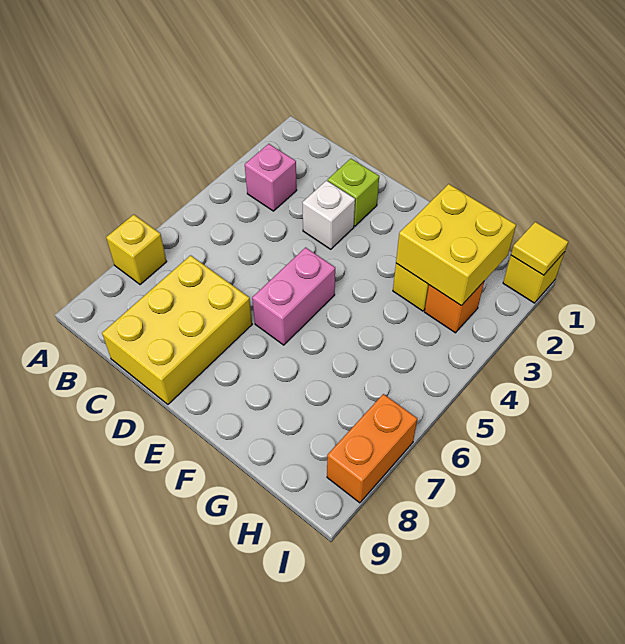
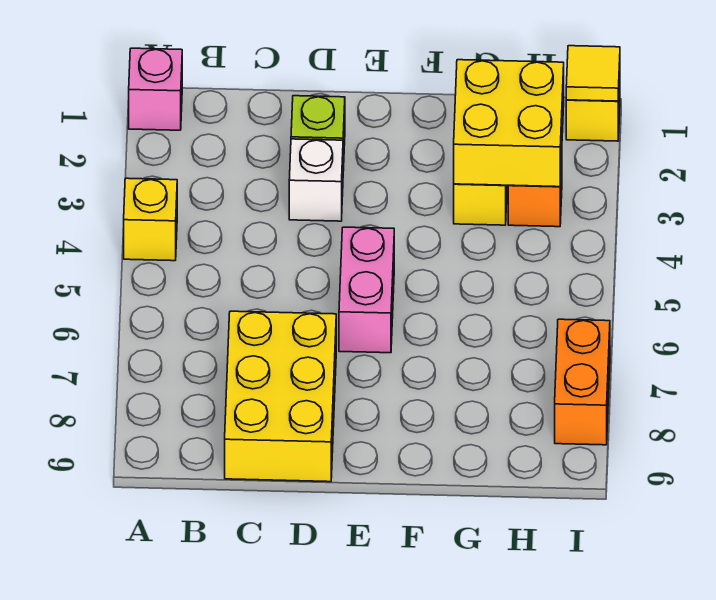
yellow brick A7 level 1 -> yellow brick A4 level 1
pink brick B3 level 1 -> pink brick A1 level 1

